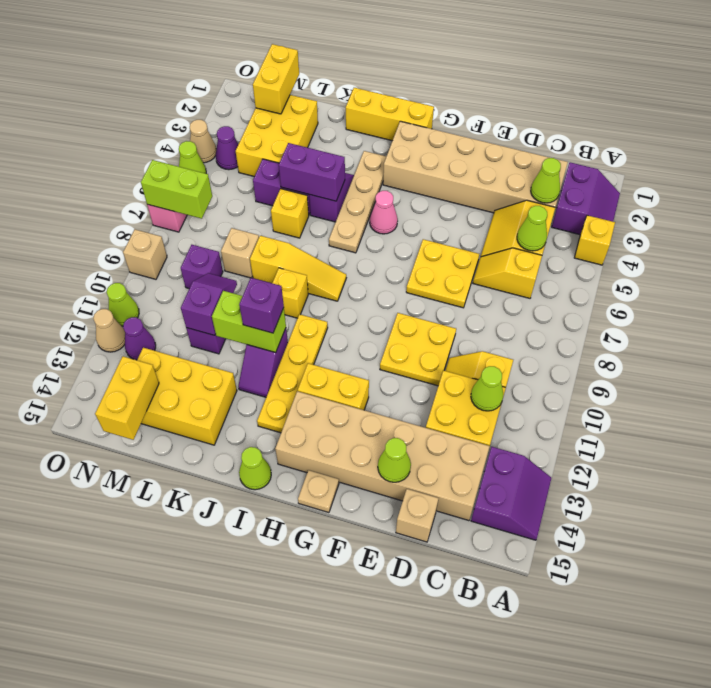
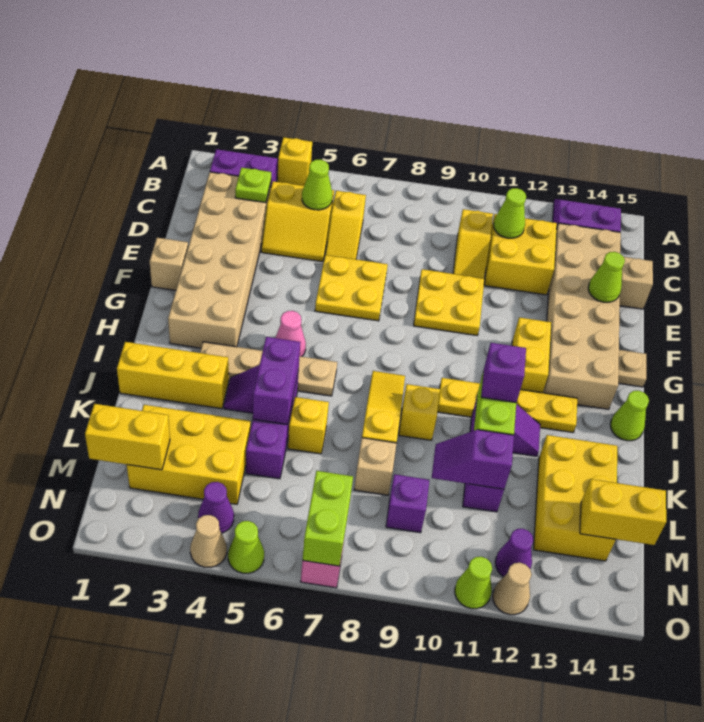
lime cone C3 level 2 -> lime plate C3 level 2
yellow brick H1:J1 level 1 -> yellow brick J1:J3 level 1
tan brick O9 level 1 -> tan brick F1 level 1

